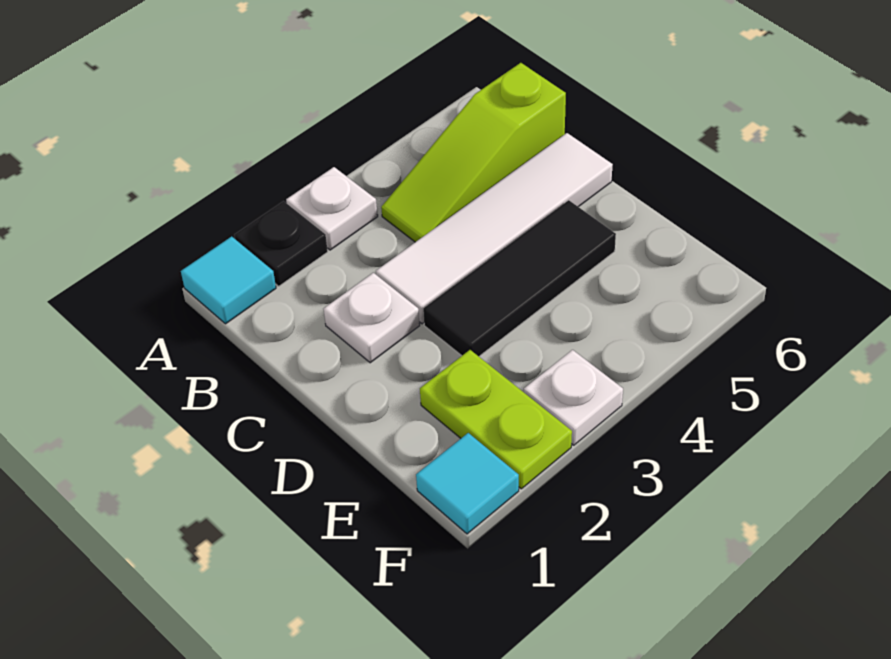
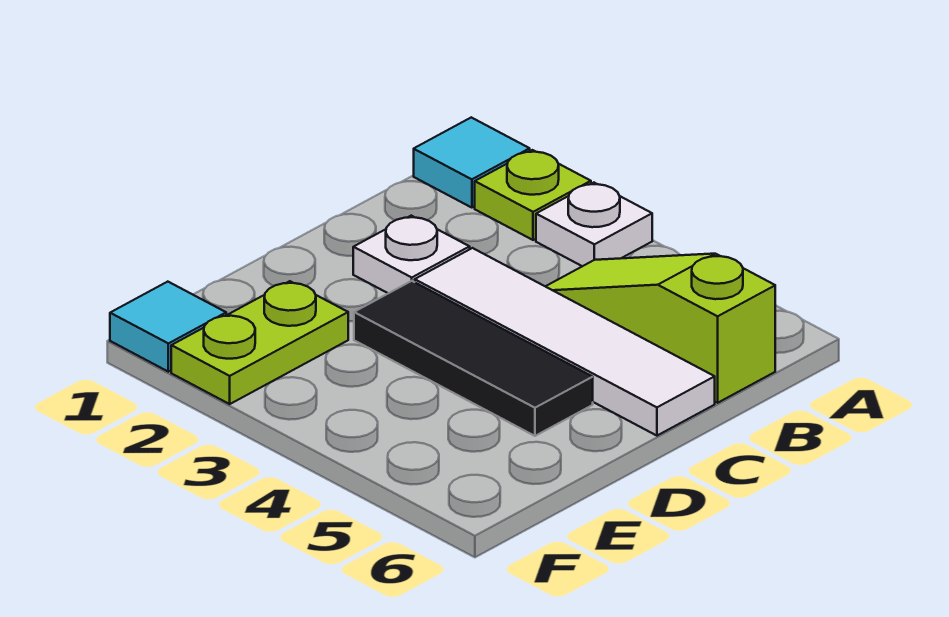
black plate A2 level 1 -> lime plate A2 level 1
white plate F3 level 1 -> none

